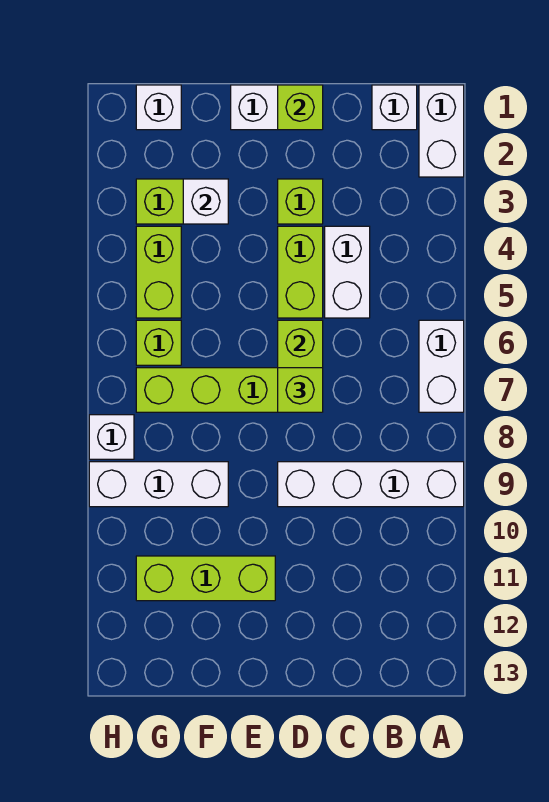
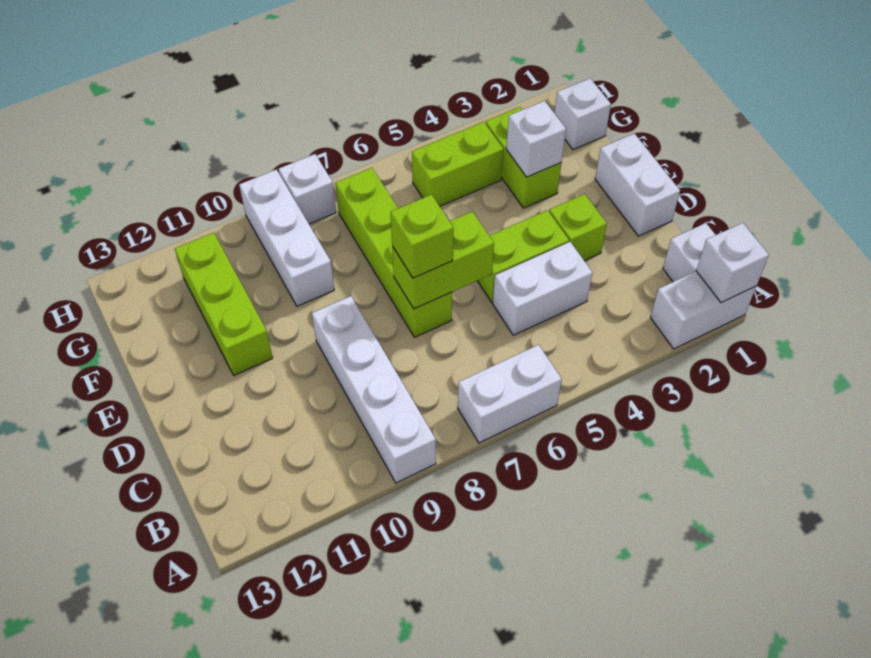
none -> white brick A1 level 2
lime brick D1 level 2 -> none
lime brick G6 level 1 -> none

